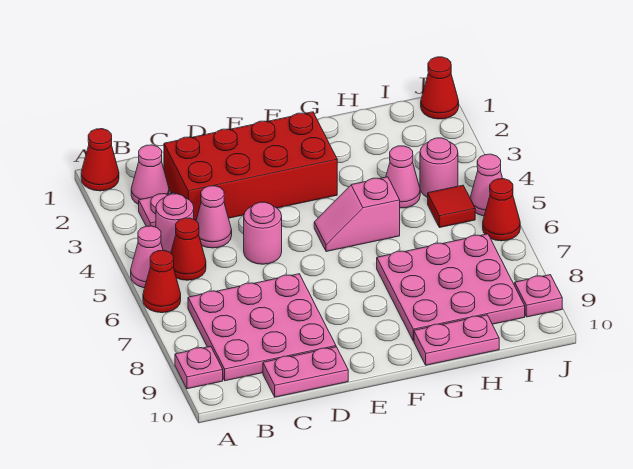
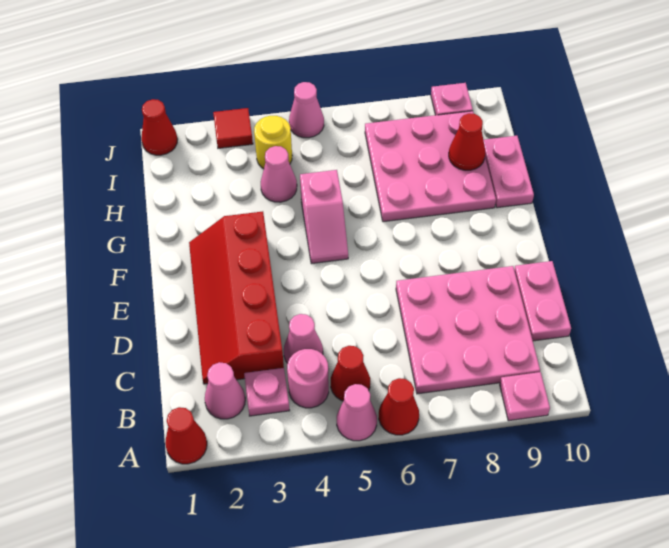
red brick C2:F3 level 1 -> red slope C2:F3 level 1 top 3
pink round brick D5 level 1 -> none
pink round brick I4 level 1 -> yellow round brick I4 level 1
red tile I5 level 1 -> red tile J3 level 1
red cone J6 level 1 -> red cone H9 level 2

